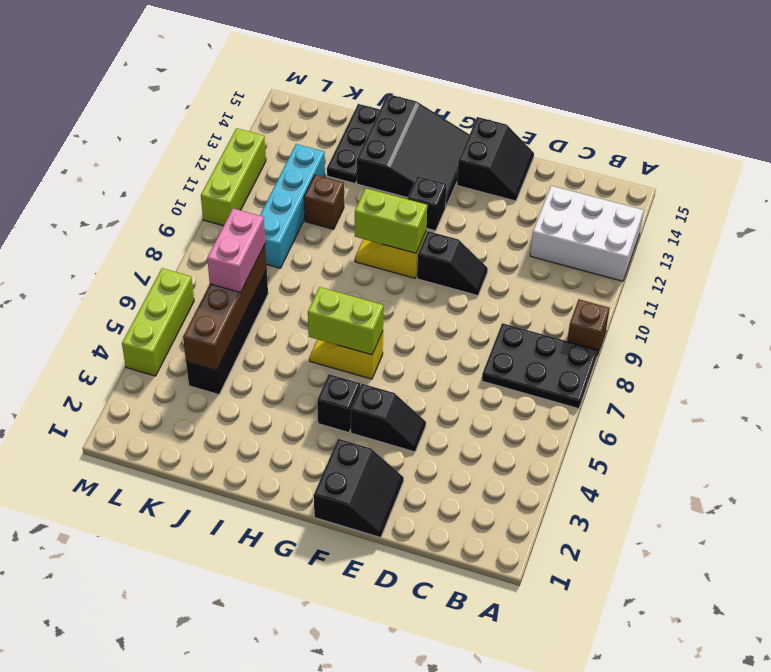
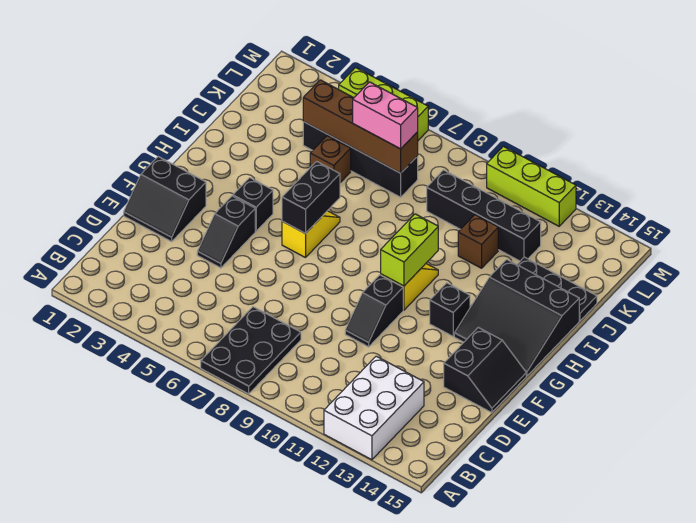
brown brick A9 level 1 -> brown brick J5 level 1
black slope E14:F15 level 1 top F -> black slope E14:F15 level 1 top 14
lime brick G6:H6 level 2 -> black brick G6:H6 level 2
cyan brick K9:K12 level 1 -> black brick K9:K12 level 1

